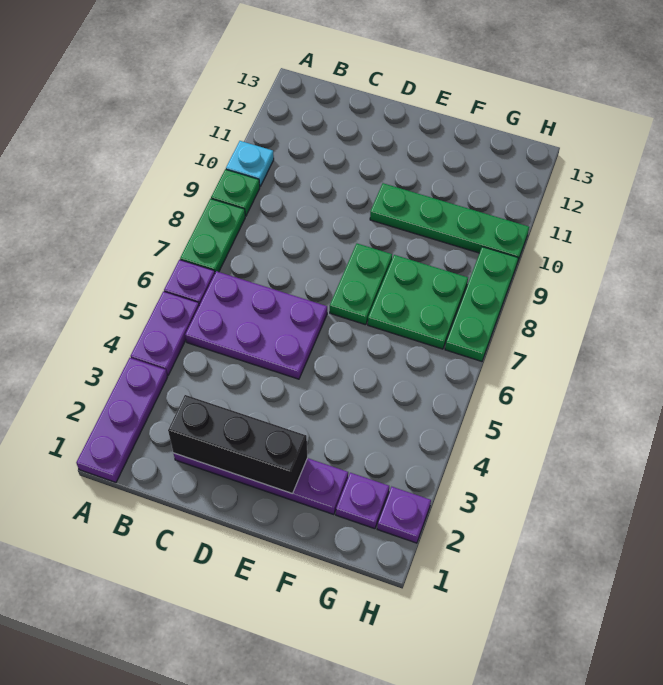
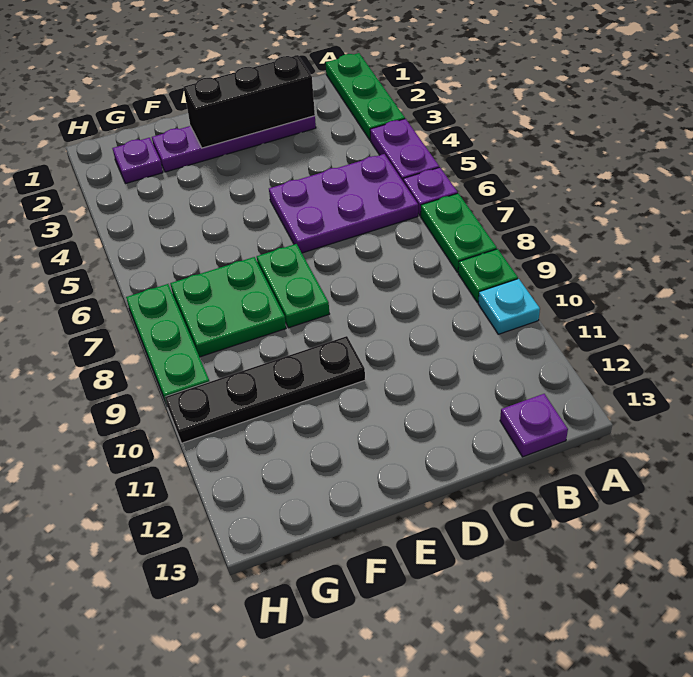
purple plate A1:A3 level 1 -> green plate A1:A3 level 1
green plate E10:H10 level 1 -> black plate E10:H10 level 1
purple plate H2 level 1 -> purple plate B13 level 1

